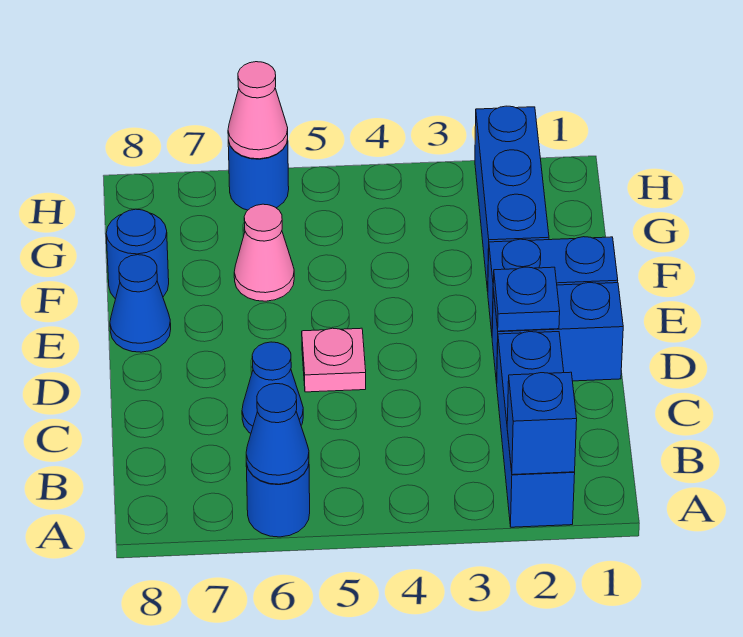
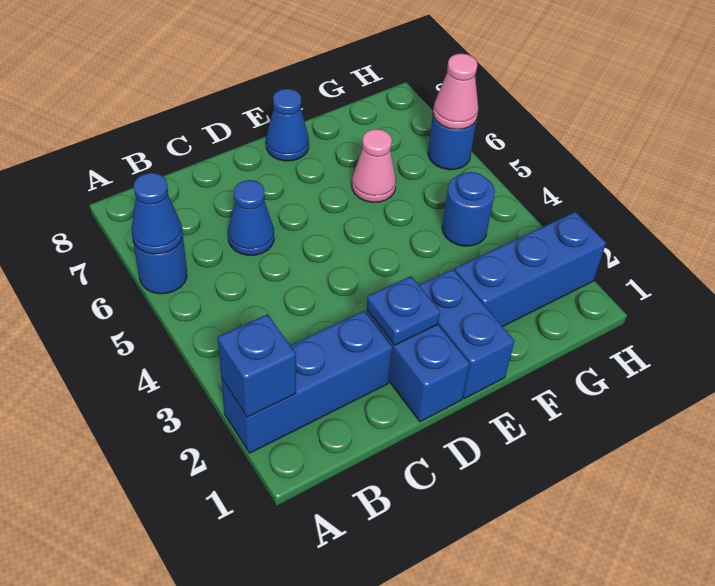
pink plate D5 level 1 -> none
blue round brick F8 level 1 -> blue round brick G4 level 1

